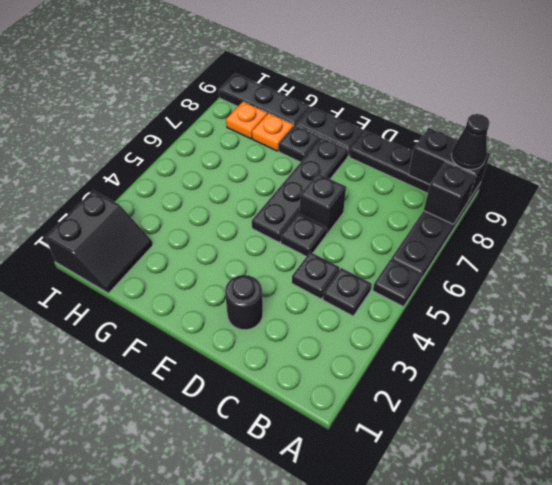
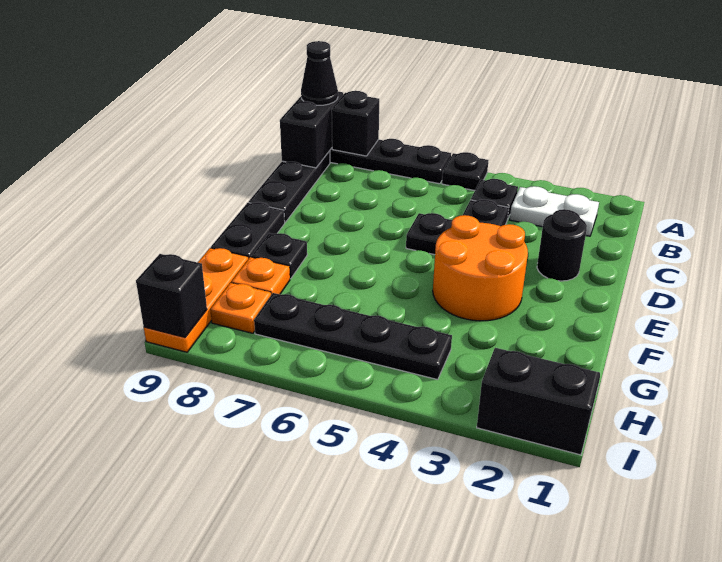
none -> white plate B2:B3 level 1
black brick D6 level 1 -> black brick I9 level 2
none -> orange round brick E3:F4 level 1
black plate E5:E8 level 1 -> black plate H4:H7 level 1
black plate G9:I9 level 1 -> orange plate G9:I9 level 1

